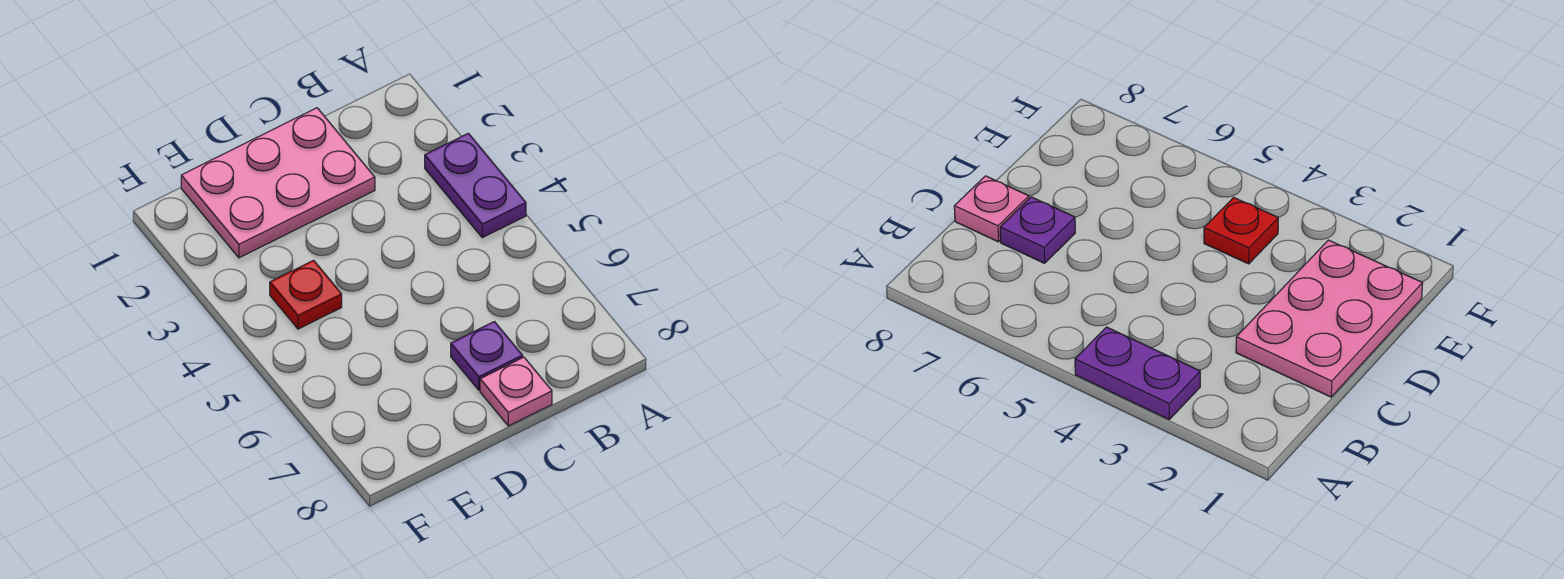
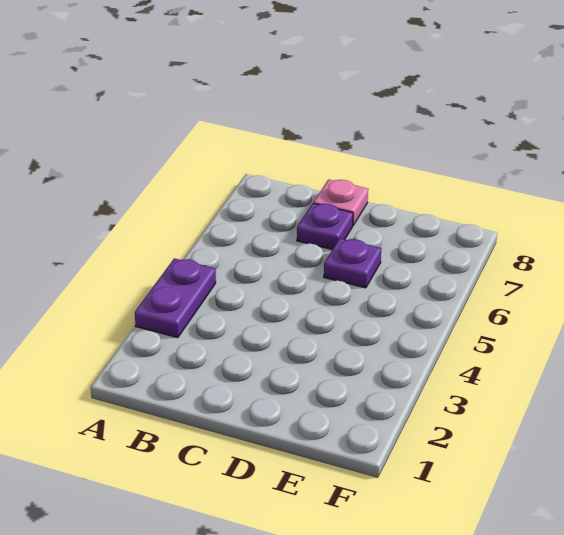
pink plate C1:E2 level 1 -> none
none -> purple plate D6 level 1
red plate E4 level 1 -> none

